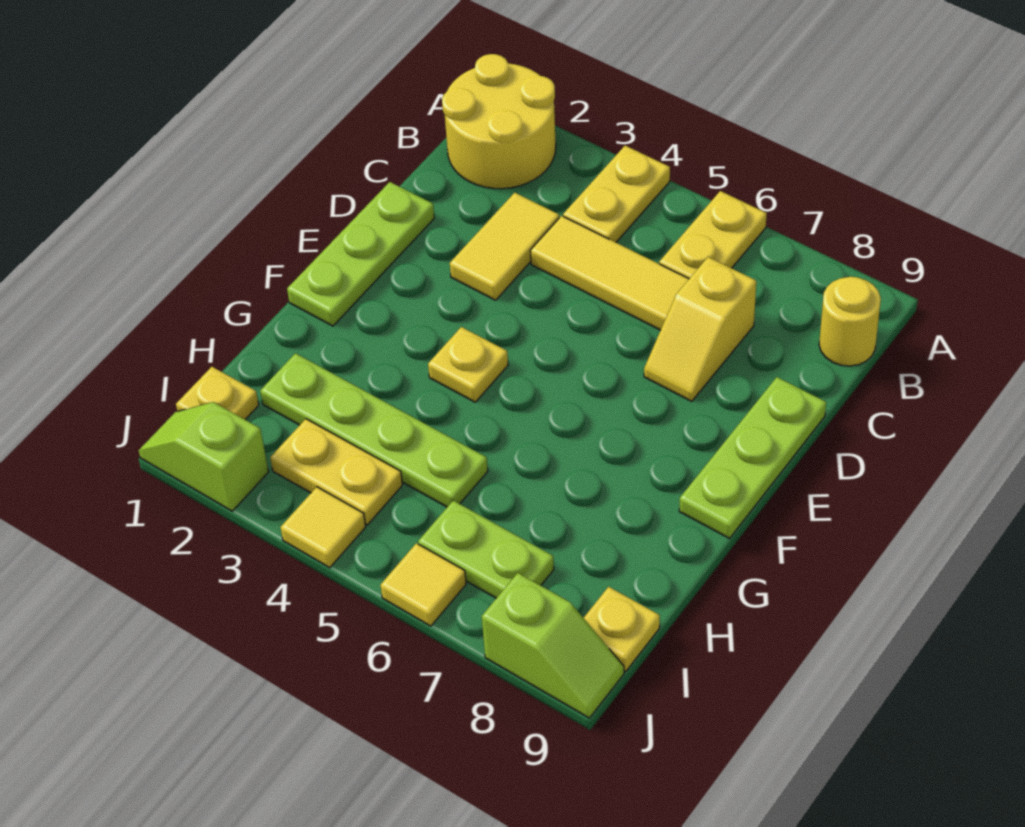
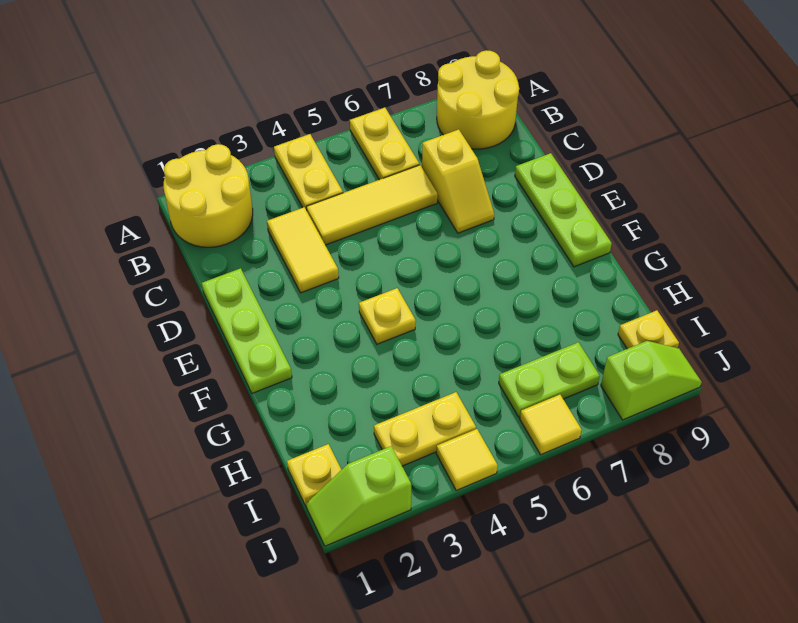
yellow round brick B9 level 1 -> yellow round brick A8:B9 level 1
lime plate H2:H5 level 1 -> none

